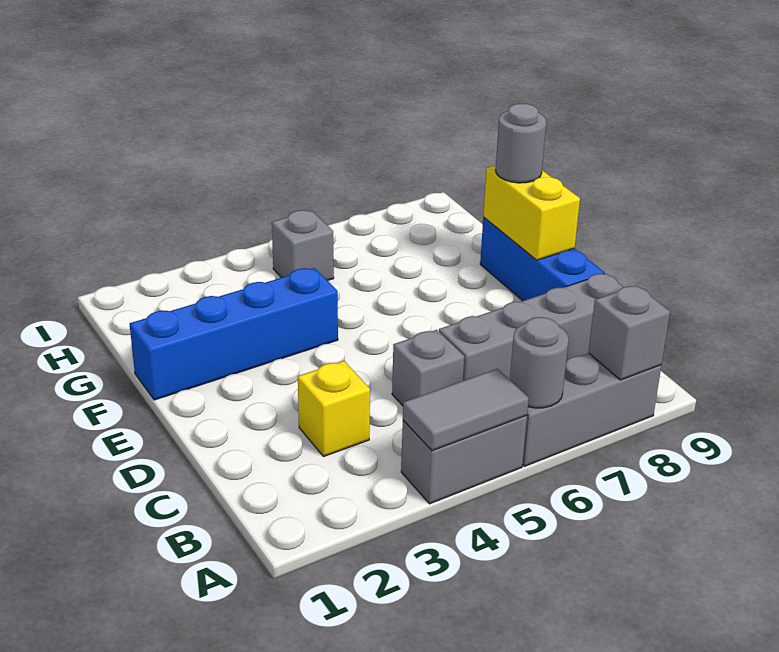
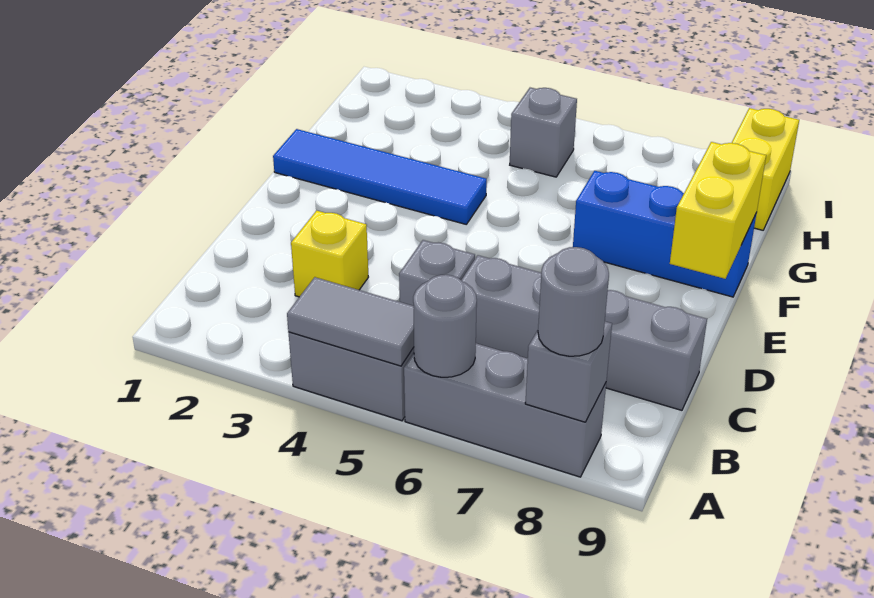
blue brick D9:F9 level 1 -> blue brick F7:F9 level 1
blue brick F1:F4 level 1 -> blue tile F1:F4 level 1
grey round brick F9 level 3 -> grey round brick A8 level 3
none -> yellow brick H9:I9 level 1

